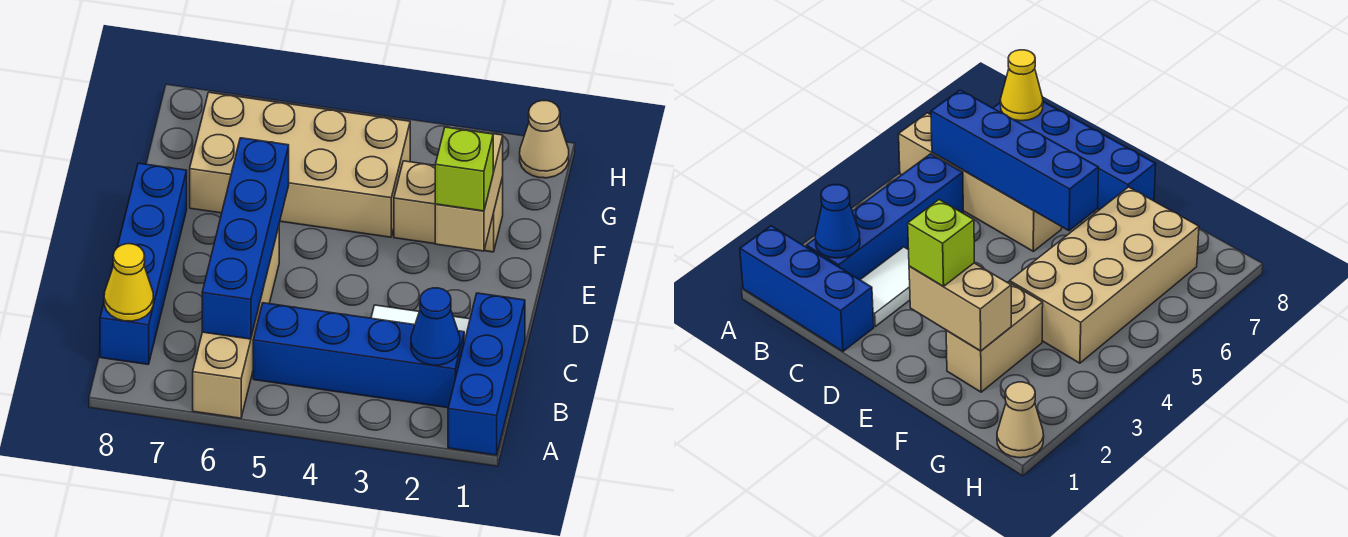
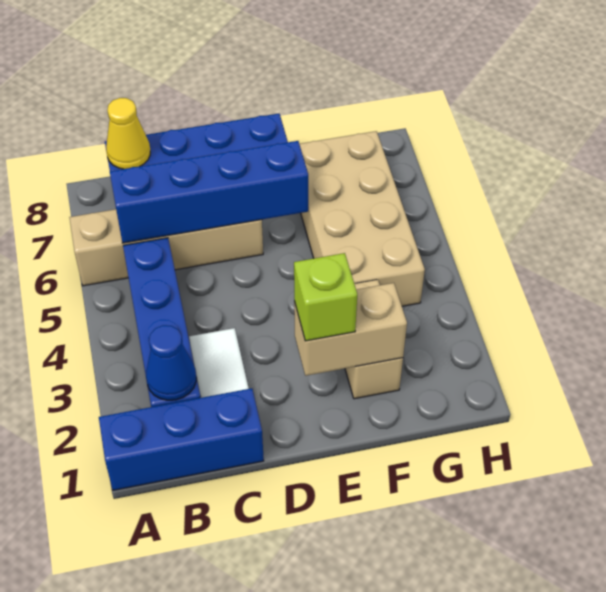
tan cone H1 level 1 -> none

